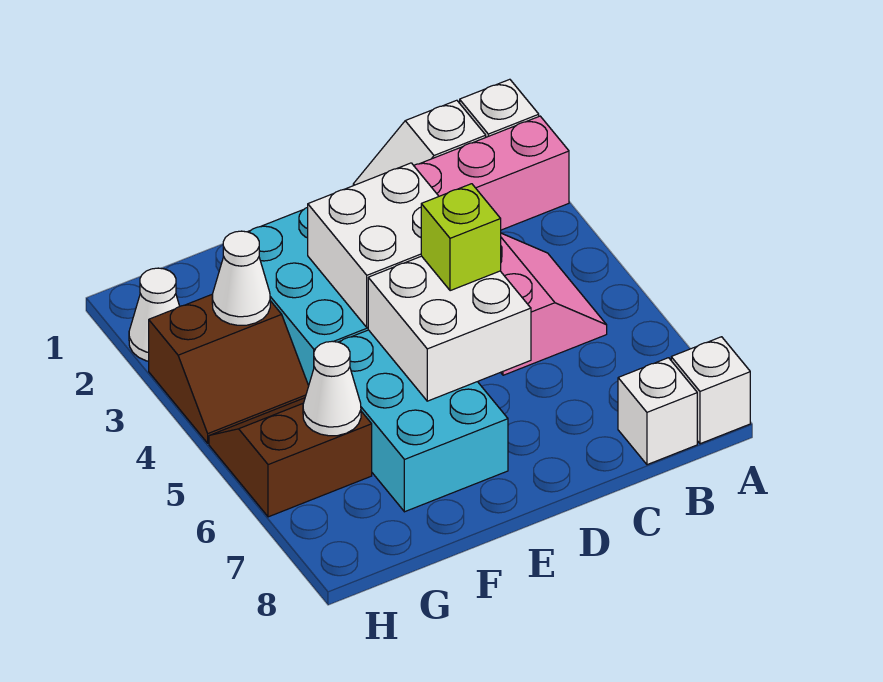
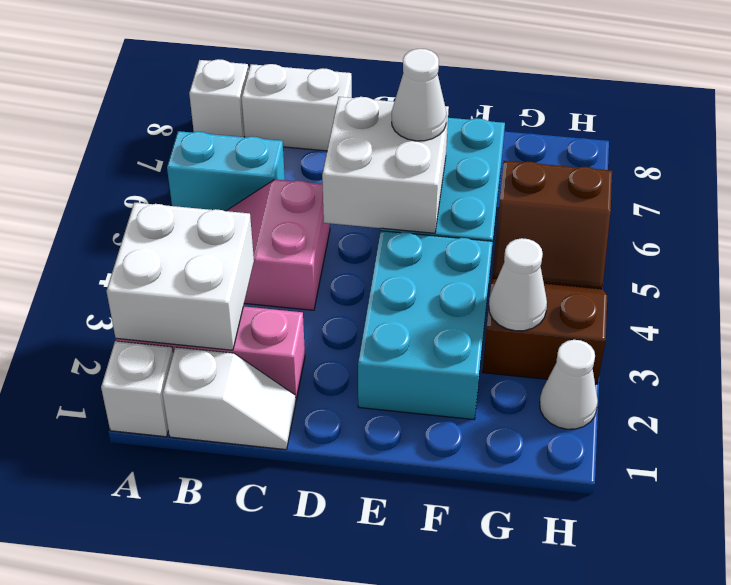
none -> cyan brick A6:B6 level 1
white brick B8 level 1 -> white brick B8:C8 level 1
white brick D3:E4 level 2 -> white brick A2:B3 level 2
lime brick D5 level 3 -> none
white cone G6 level 2 -> white cone E6 level 3

